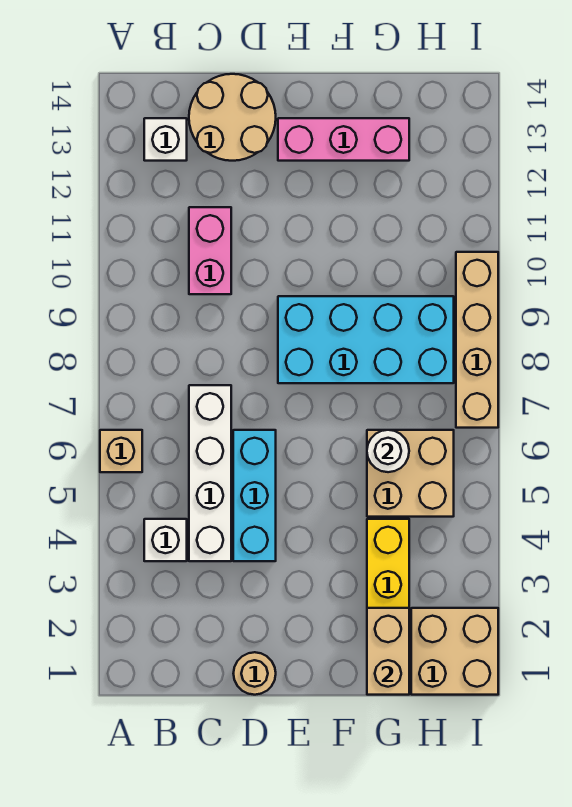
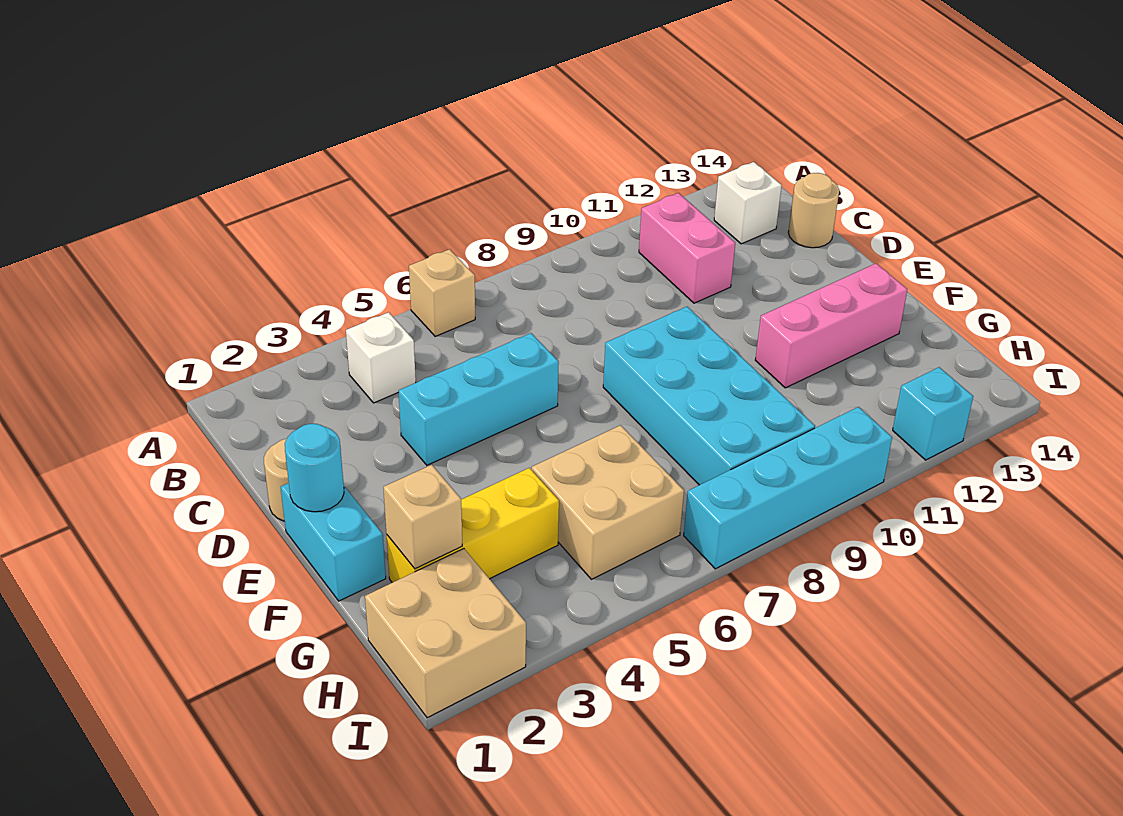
white brick C4:C7 level 1 -> none
pink brick C10:C11 level 1 -> pink brick B11:C11 level 1
tan round brick C13:D14 level 1 -> tan round brick C14 level 1
none -> cyan brick E1:F1 level 1
none -> cyan round brick E1 level 2
pink brick E13:G13 level 1 -> pink brick F11:F13 level 1
tan brick G1:G2 level 2 -> tan brick G2 level 2
white round brick G6 level 2 -> none
tan brick I7:I10 level 1 -> cyan brick I7:I10 level 1
none -> cyan brick I12 level 1

